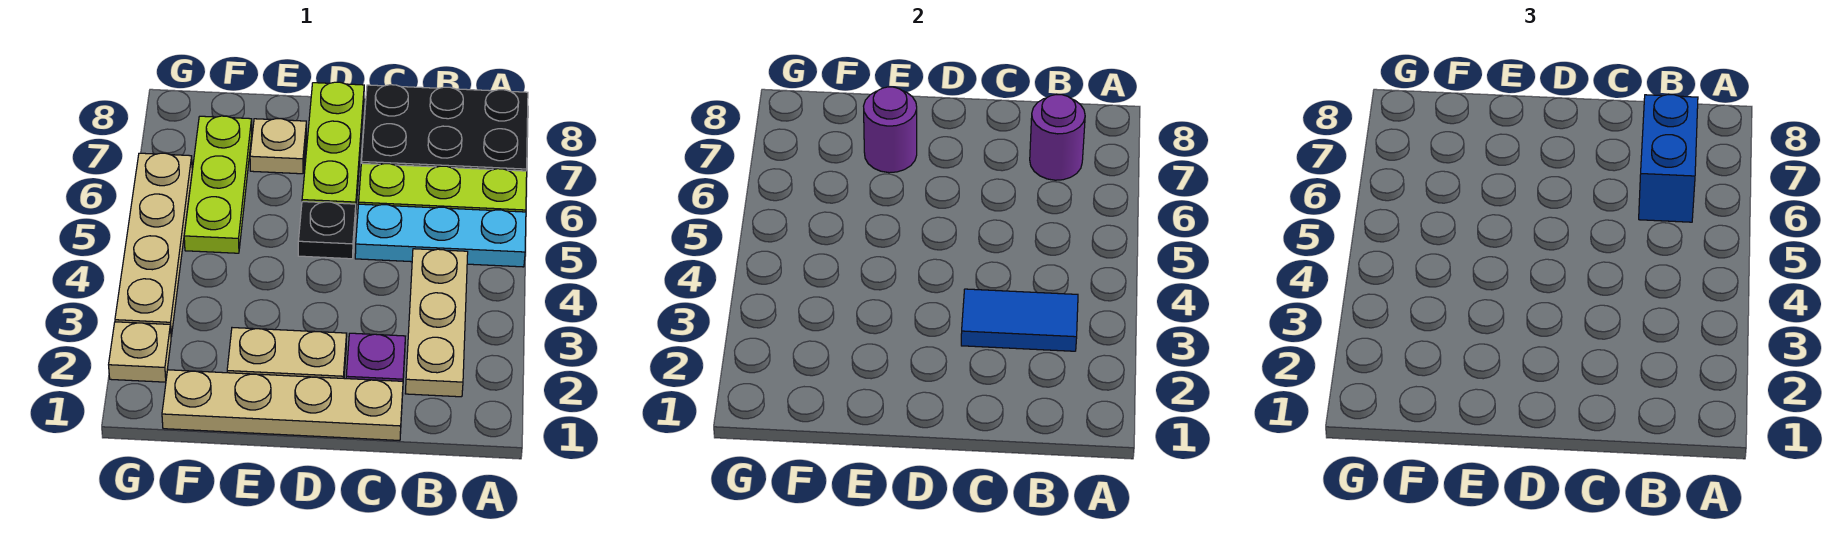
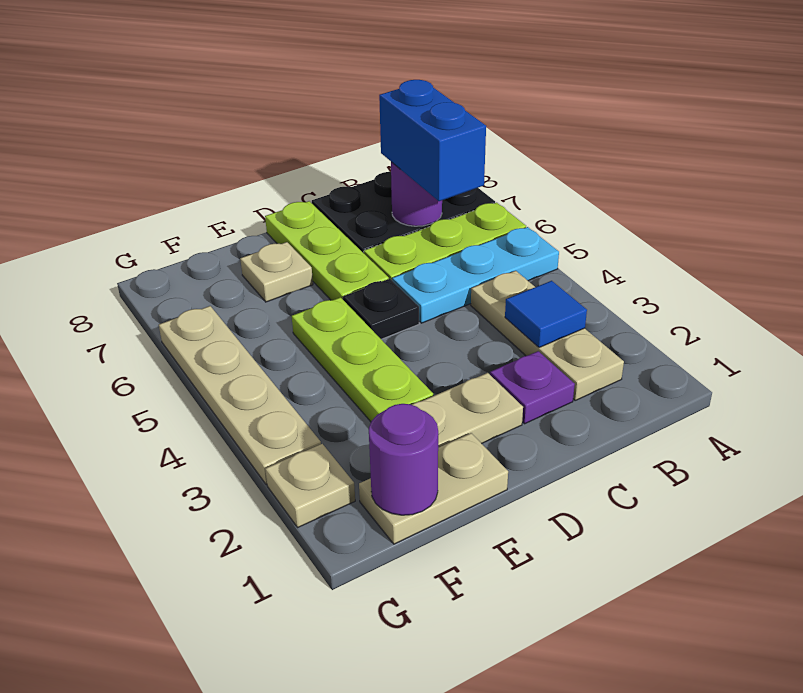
blue tile B3:C3 level 2 -> blue tile B3 level 2
tan plate C1:F1 level 1 -> tan plate E1:F1 level 1
purple round brick E7 level 2 -> purple round brick F1 level 2
lime plate F5:F7 level 1 -> lime plate E3:E5 level 1

